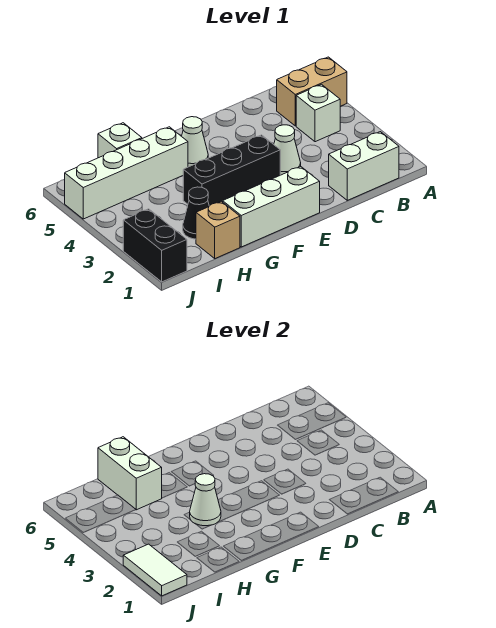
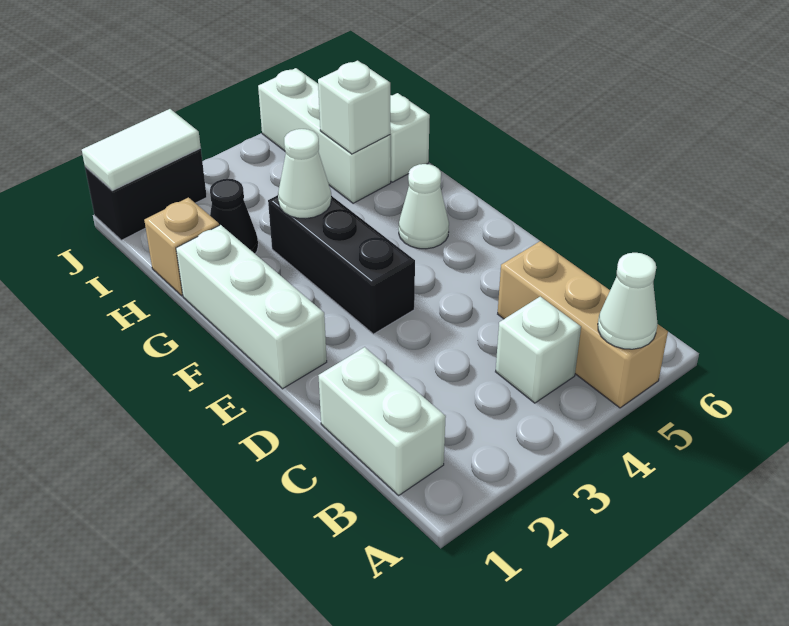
tan brick A5:B5 level 1 -> tan brick A5:C5 level 1
white cone D3 level 1 -> white cone A5 level 2
white brick G5:J5 level 1 -> white brick H5:J5 level 1
white brick H5:H6 level 2 -> white brick H5 level 2

